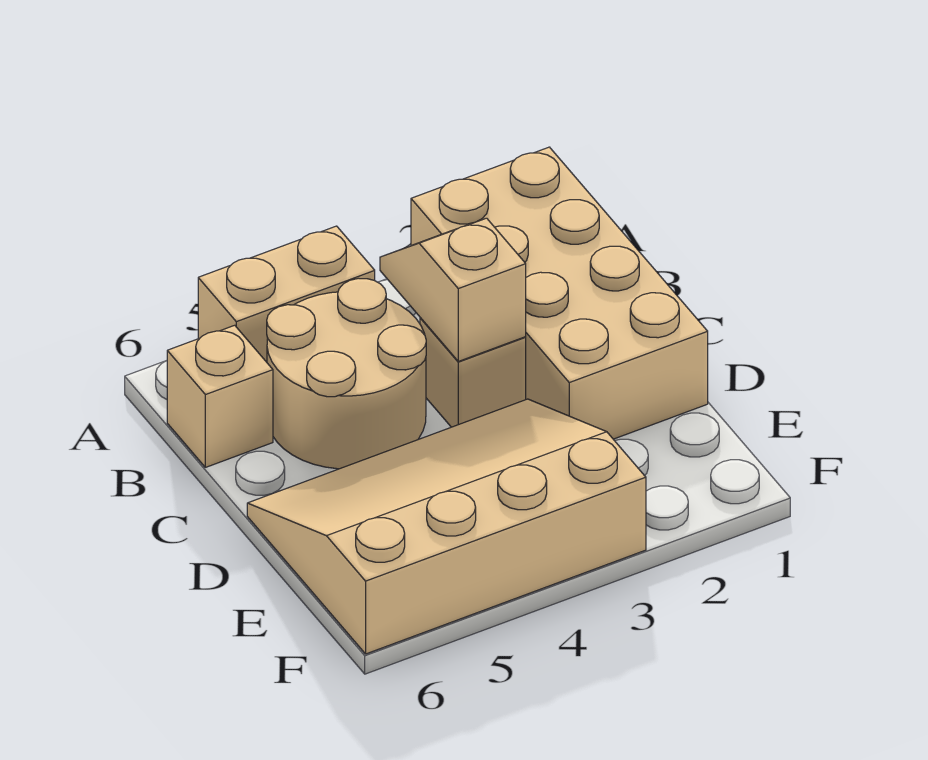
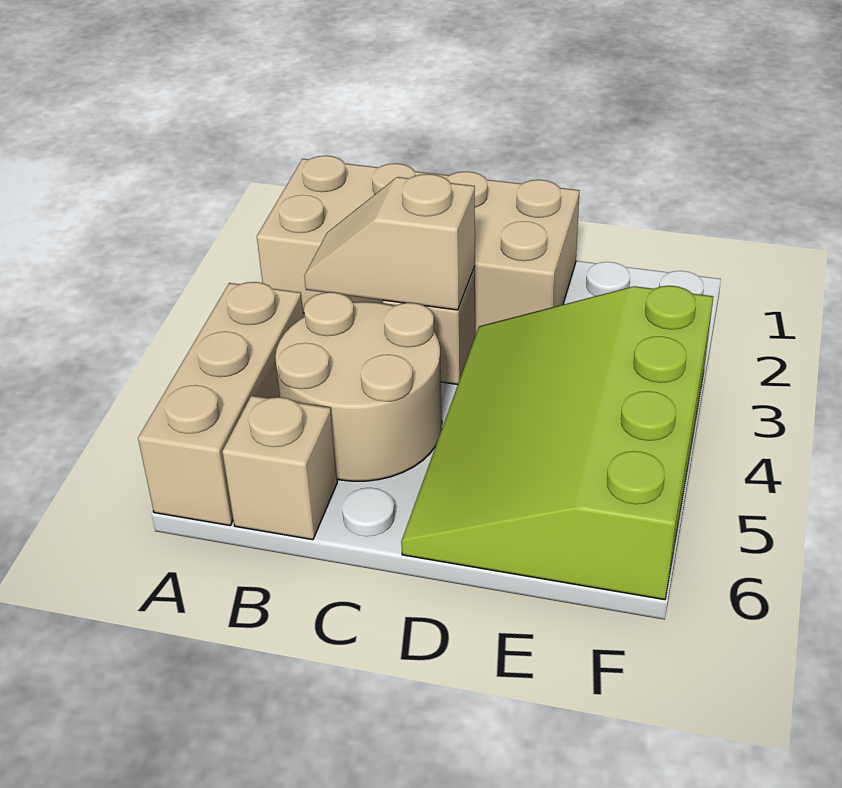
tan brick A4:A5 level 1 -> tan brick A4:A6 level 1
tan slope D3:F6 level 1 top F -> lime slope D3:F6 level 1 top F

